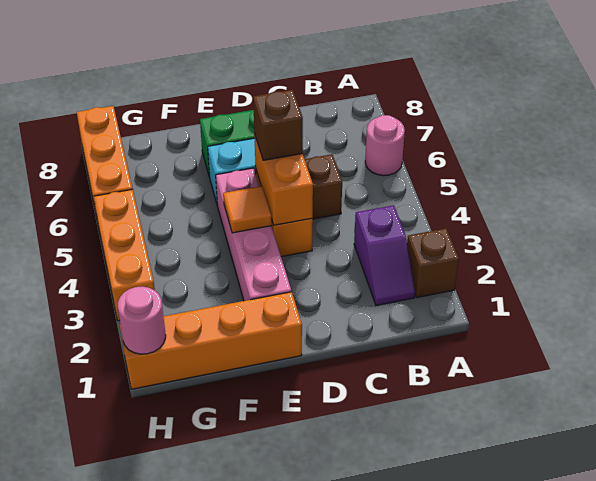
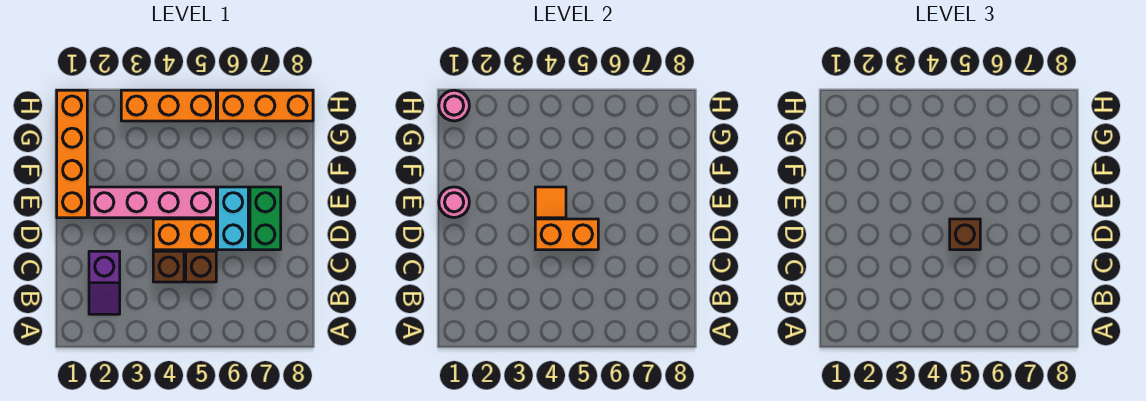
brown brick A2 level 1 -> brown brick C4 level 1
pink round brick A6 level 1 -> pink round brick E1 level 2
purple slope B2:B3 level 1 top 3 -> purple slope B2:C2 level 1 top C

